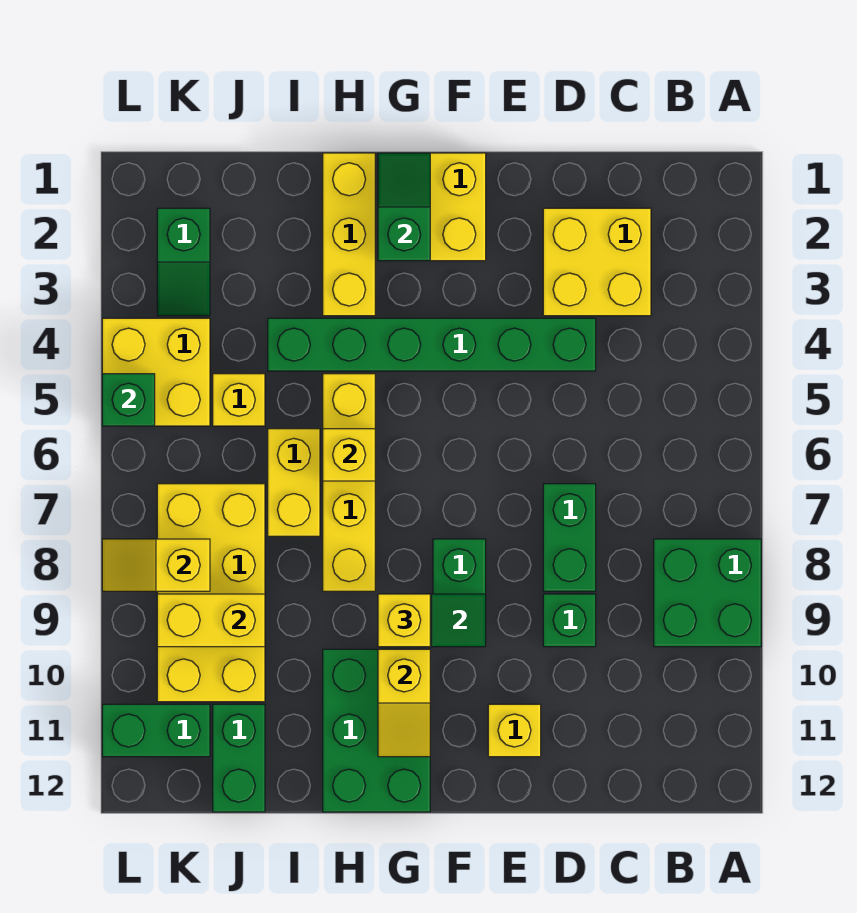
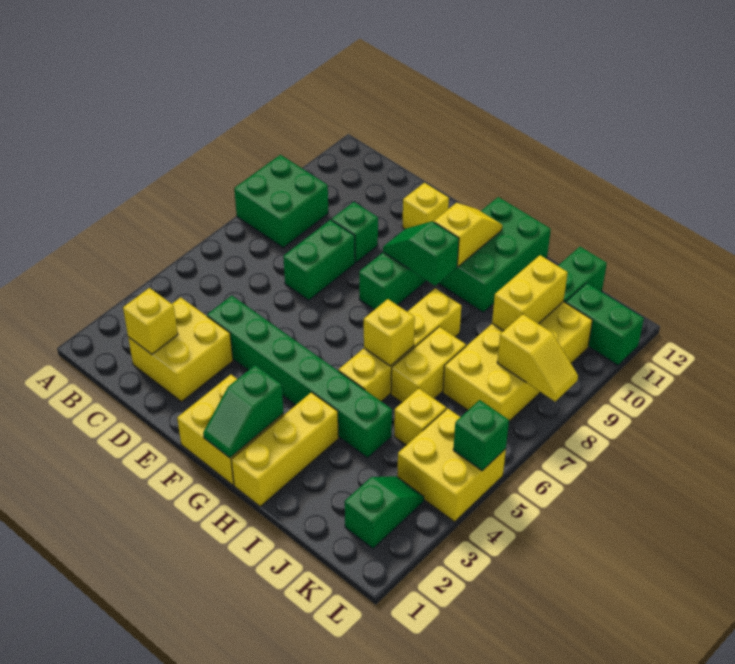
yellow brick G9 level 3 -> yellow brick C2 level 2
yellow brick J9:K9 level 2 -> yellow brick J9:J10 level 2

